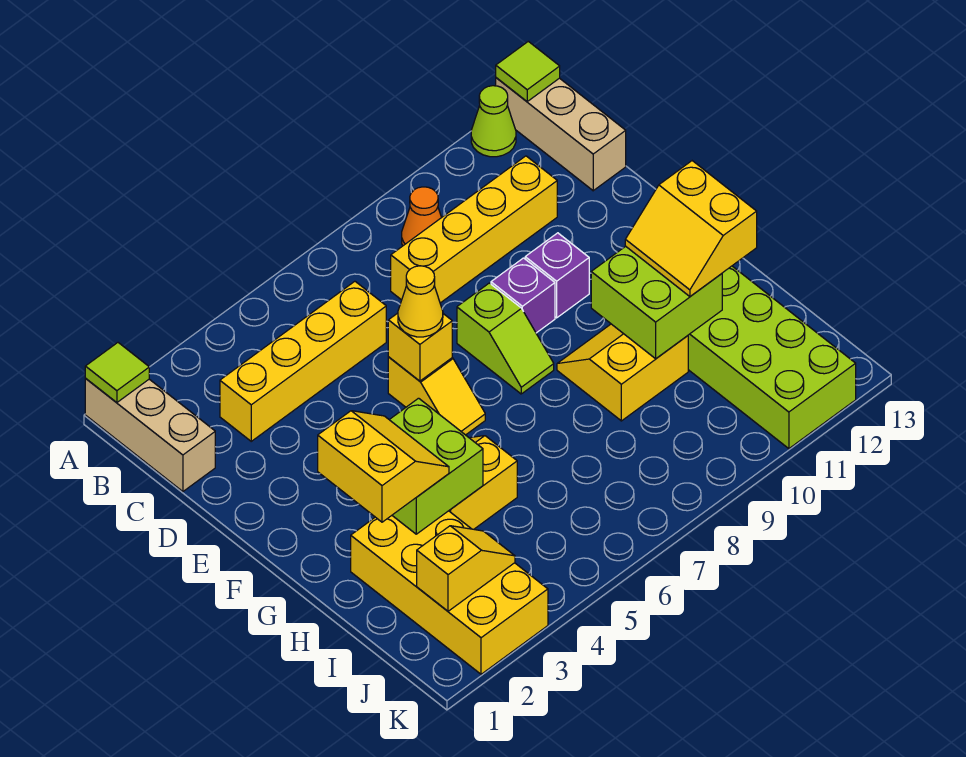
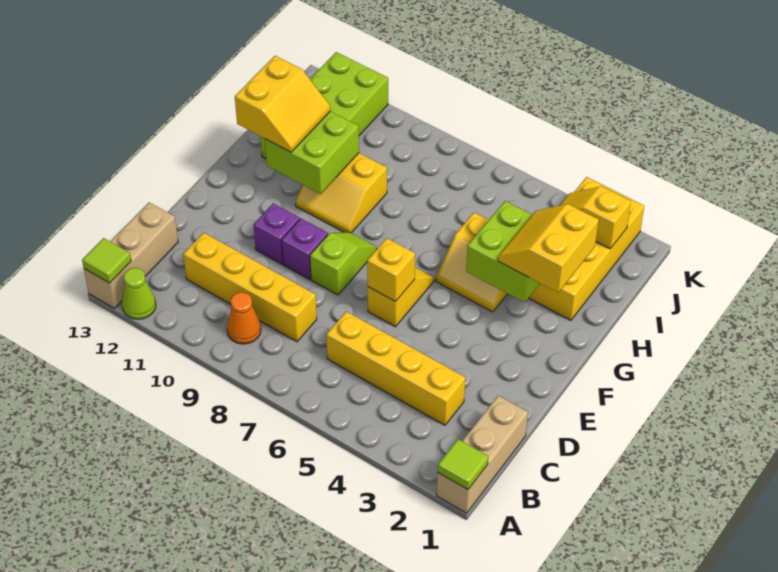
yellow cone E6 level 3 -> none

